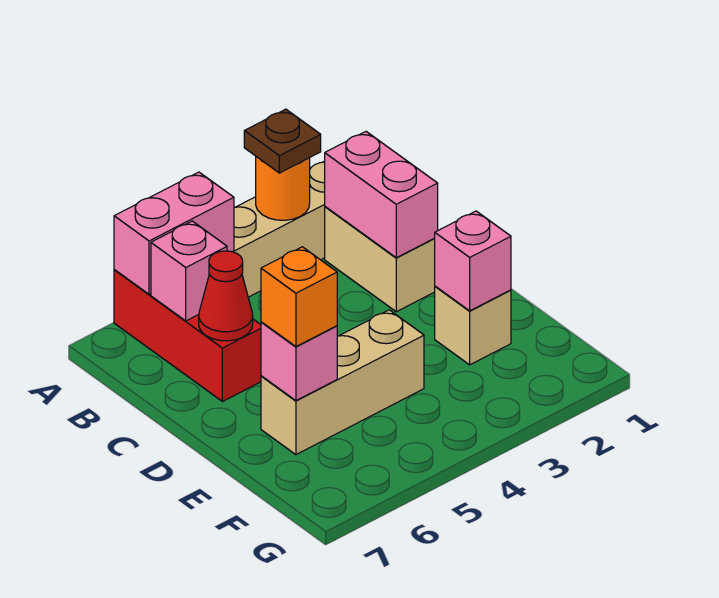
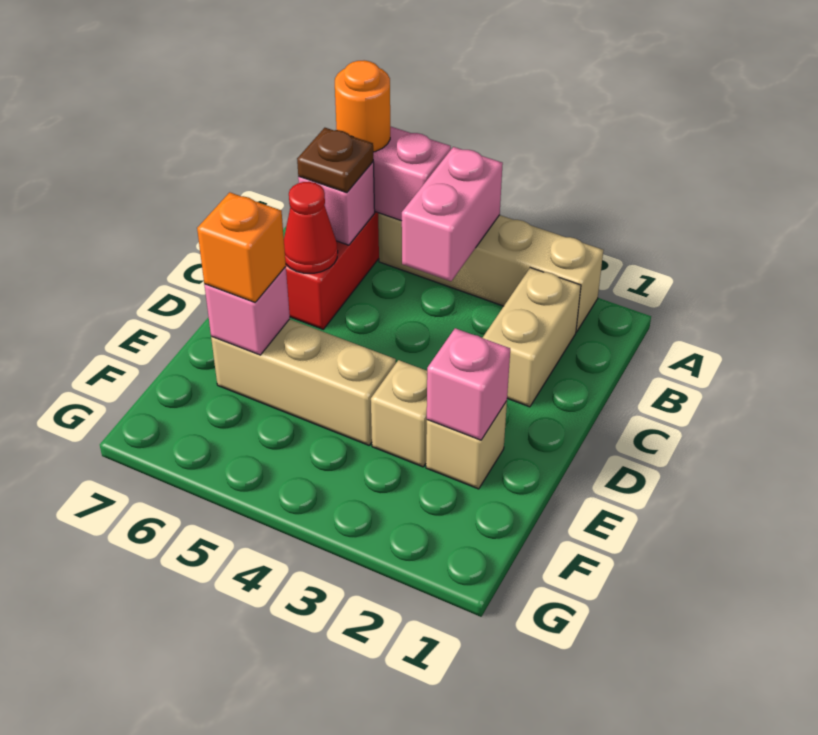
orange round brick A3 level 2 -> orange round brick A6 level 3
brown plate A3 level 3 -> brown plate B6 level 3
pink brick B2:C2 level 2 -> pink brick A4:B4 level 2
none -> tan brick E3 level 1

